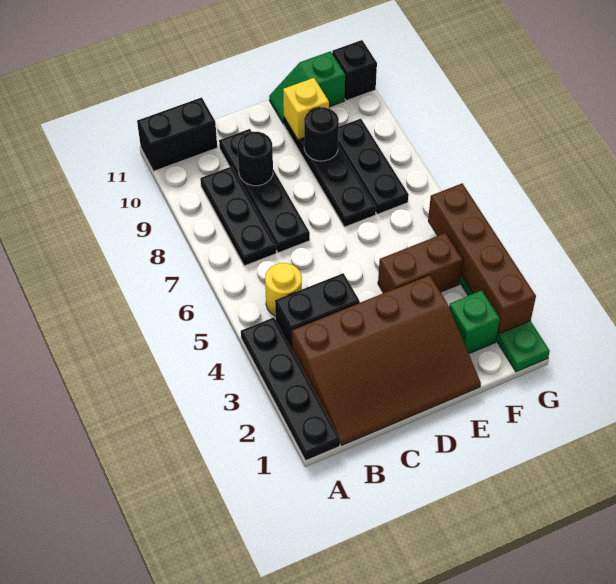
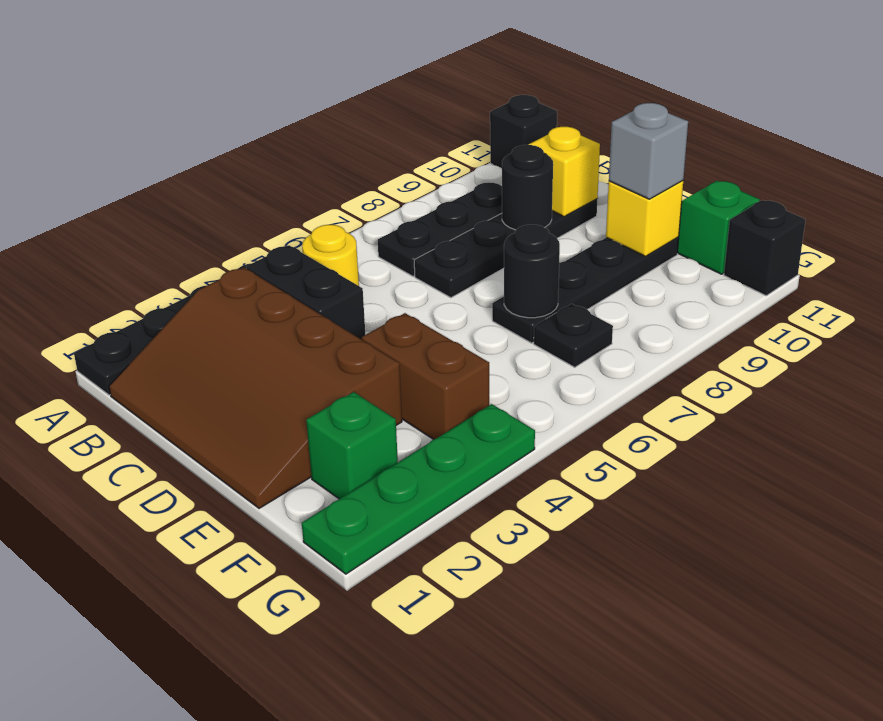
black brick A11:B11 level 1 -> black brick A11 level 1
none -> yellow brick C10 level 2
black round brick E9 level 2 -> black round brick E7 level 2
none -> grey brick E10 level 3
black plate F7:F9 level 1 -> black plate F7 level 1
brown brick G2:G5 level 2 -> none

